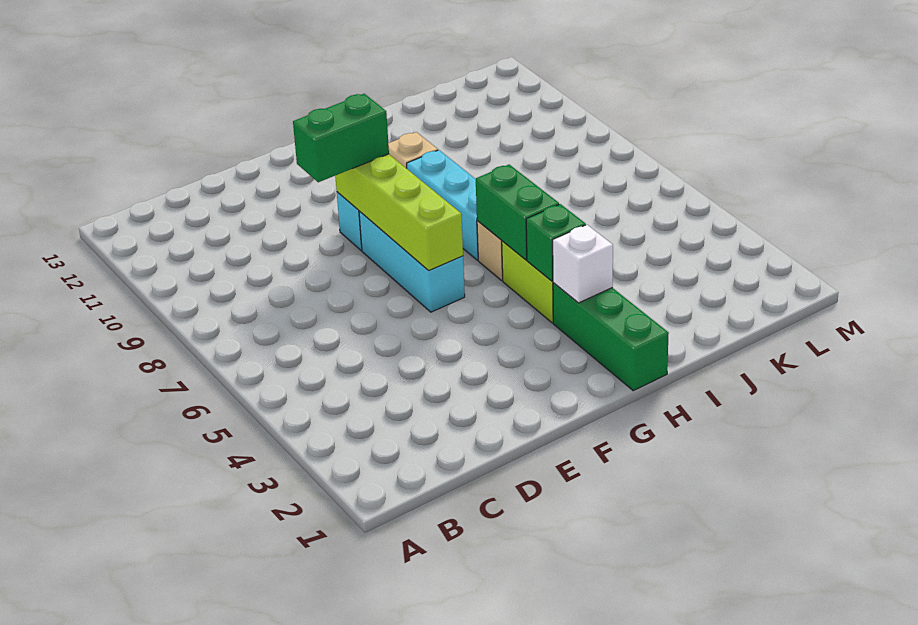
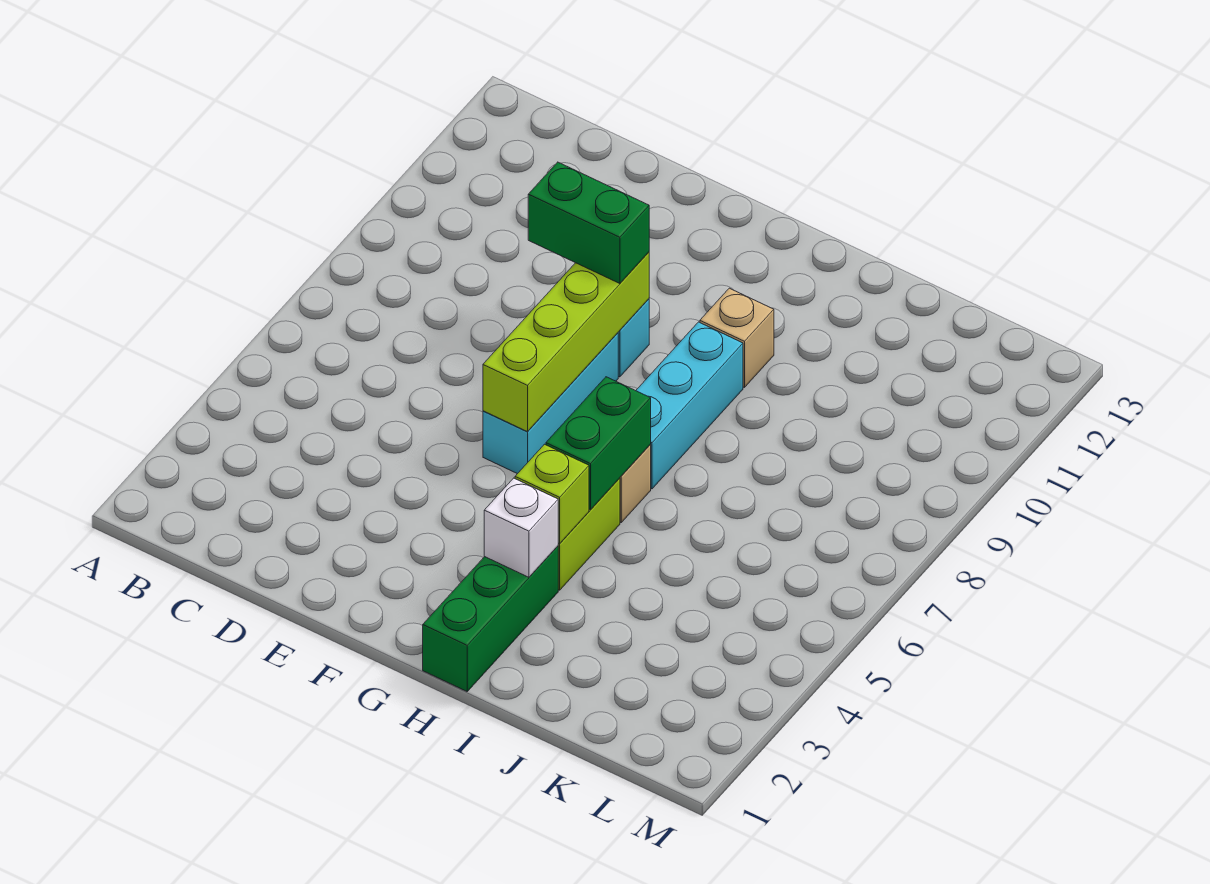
green brick H4 level 2 -> lime brick H4 level 2

